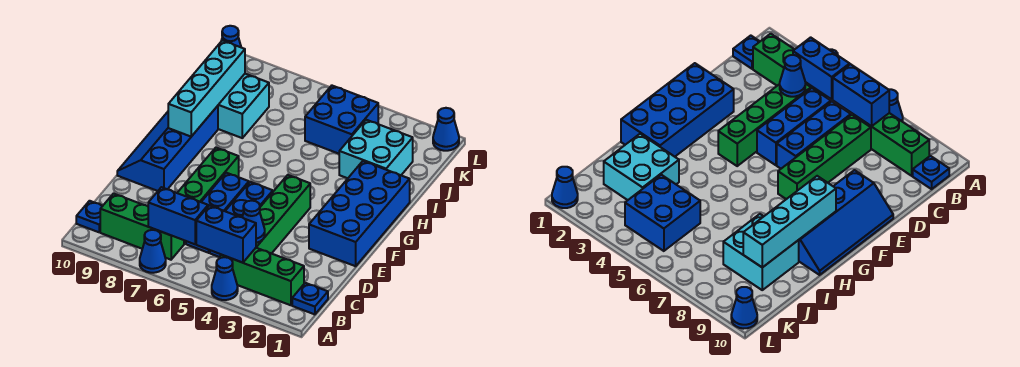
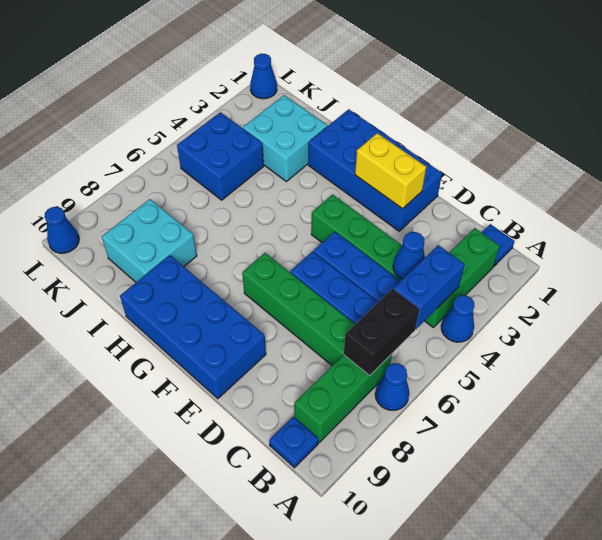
blue brick B6:B7 level 2 -> black brick B6:B7 level 2
none -> yellow brick E2:F2 level 2
blue slope E9:H10 level 1 top 9 -> blue brick E9:H10 level 1
cyan brick G9:J9 level 2 -> none

